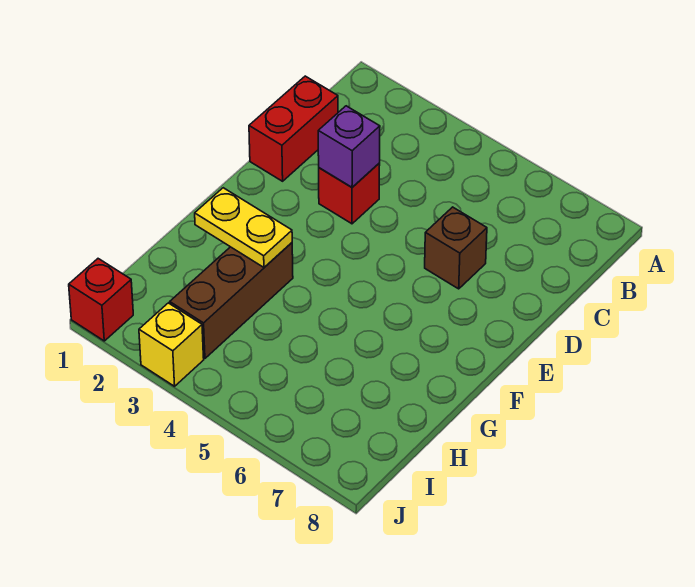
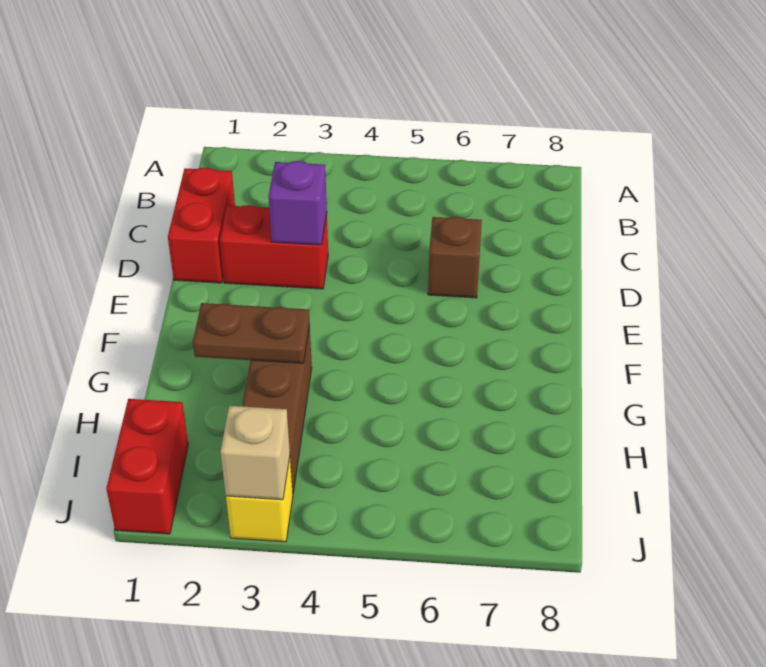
red brick D3 level 1 -> red brick D2:D3 level 1
yellow plate G2:G3 level 2 -> brown plate G2:G3 level 2
red brick J1 level 1 -> red brick I1:J1 level 1
none -> tan brick J3 level 2

